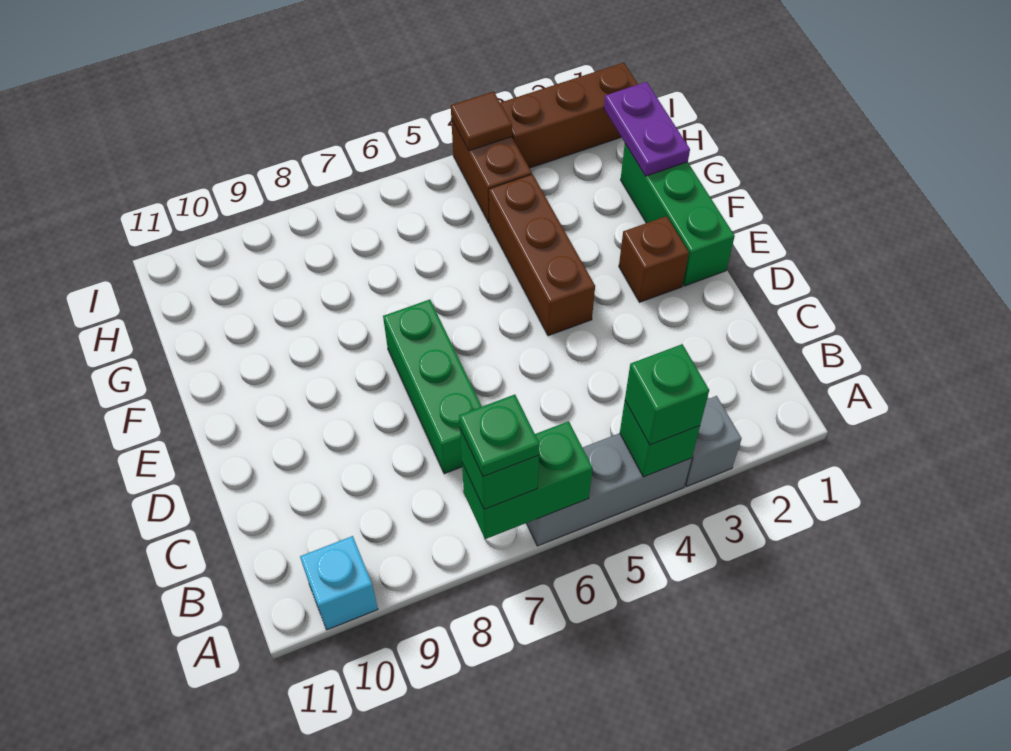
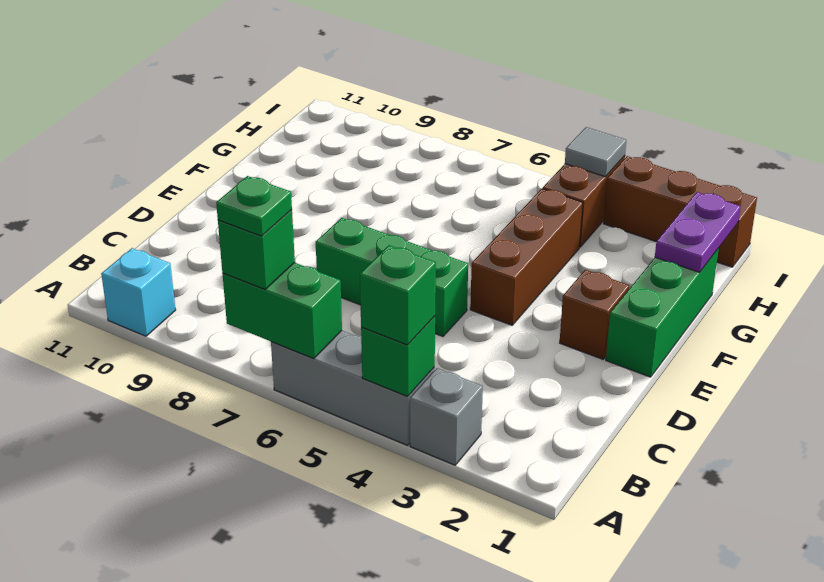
green brick C7:E7 level 1 -> green brick D5:D7 level 1
brown tile I4 level 2 -> grey tile I4 level 2

